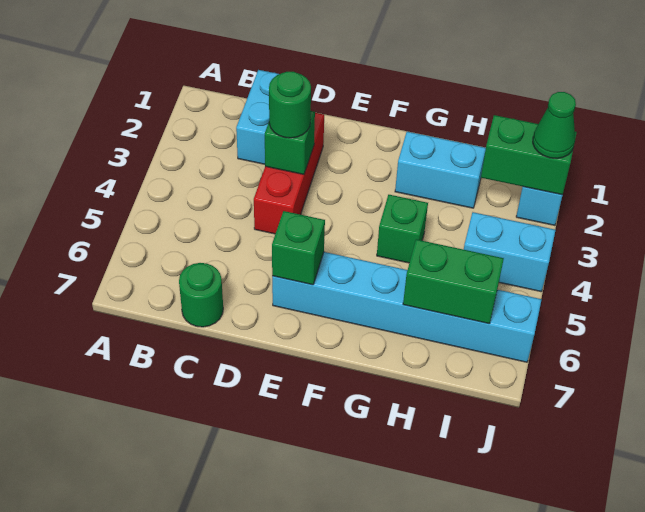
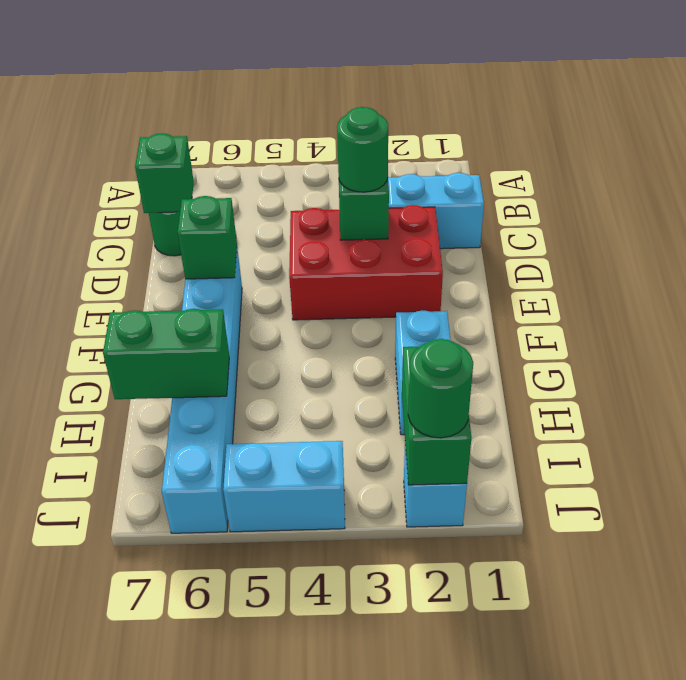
red brick D2:D4 level 1 -> red brick D2:E4 level 1
green brick G4 level 1 -> green brick C7 level 2
green brick H6:I6 level 2 -> green brick H6:H7 level 2
cyan brick I4:J4 level 1 -> cyan brick J4:J5 level 1
green cone J2 level 3 -> green round brick J2 level 3

